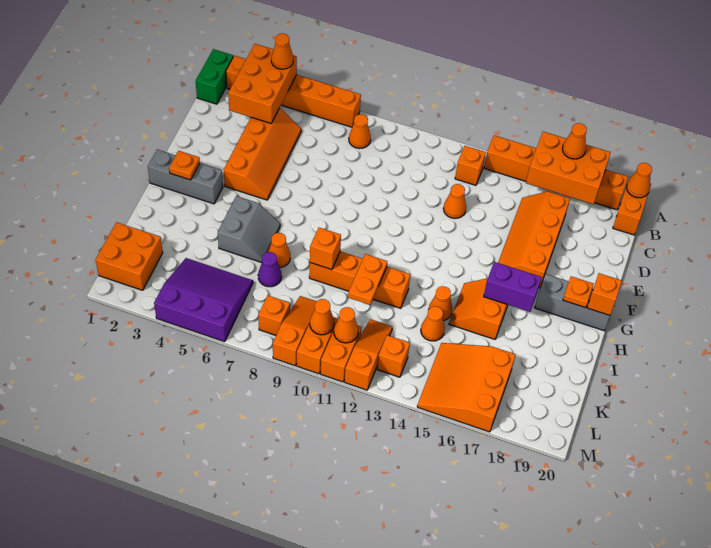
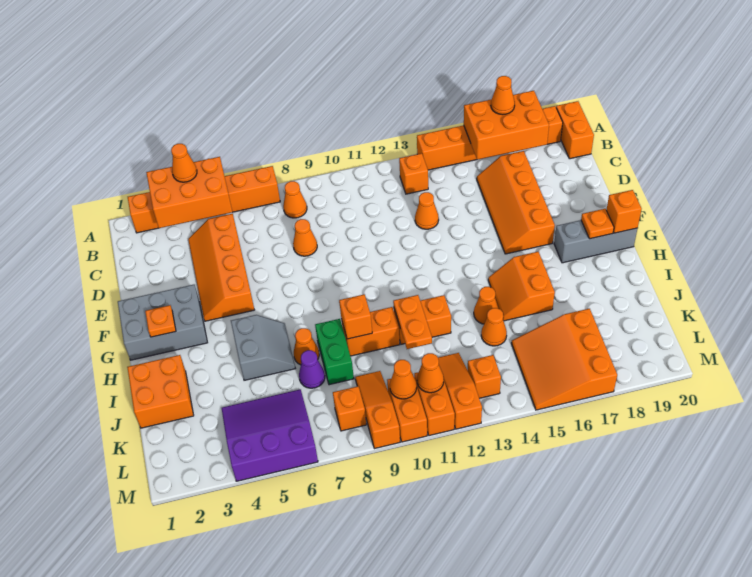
green brick A1:B1 level 1 -> green brick I8:J8 level 1
orange brick A3:C4 level 2 -> orange brick A3:B5 level 2
orange cone A20 level 2 -> orange cone D8 level 1
orange slope C4:F5 level 1 top 4 -> orange slope C4:F5 level 1 top 5
grey brick G1:G3 level 1 -> grey brick F1:G3 level 1
purple brick H16:H17 level 2 -> none
orange brick K1:L2 level 1 -> orange brick I1:J2 level 1

